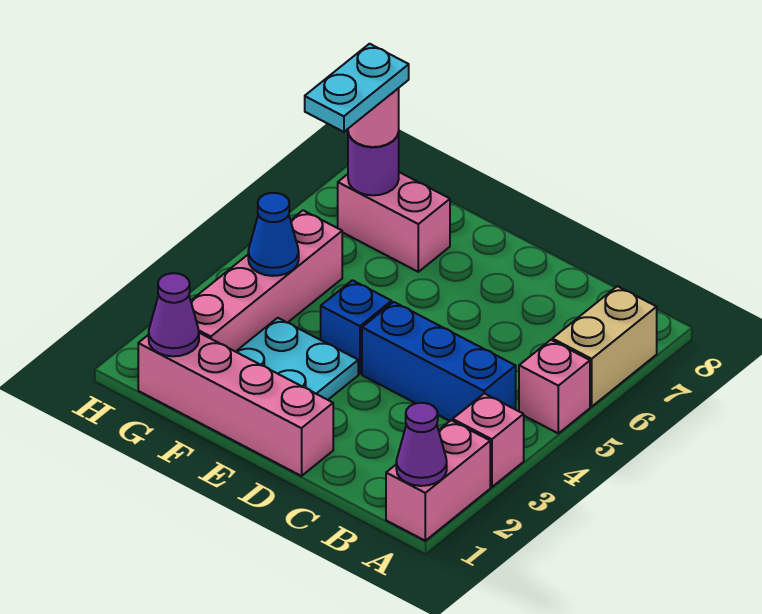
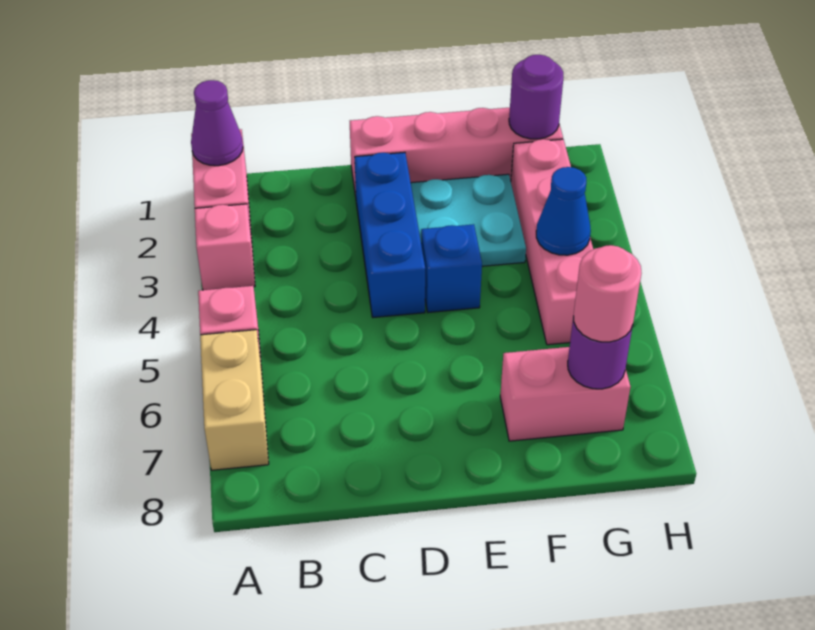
blue brick B4:D4 level 1 -> blue brick D2:D4 level 1
purple cone G1 level 2 -> purple round brick G1 level 2
cyan plate G6:G7 level 4 -> none

